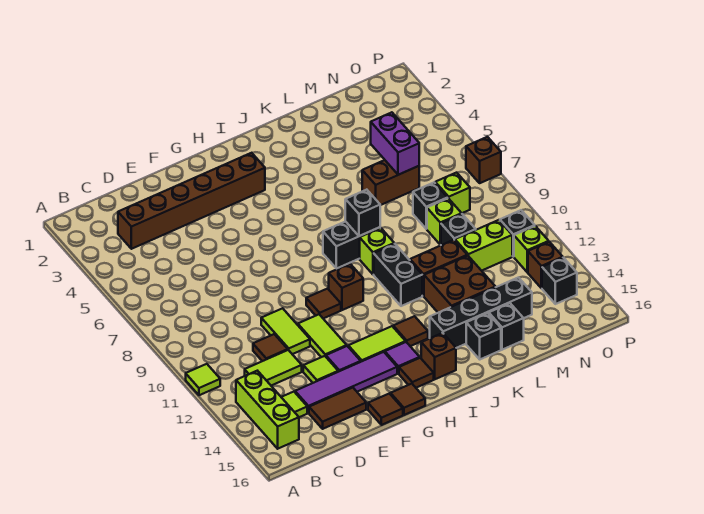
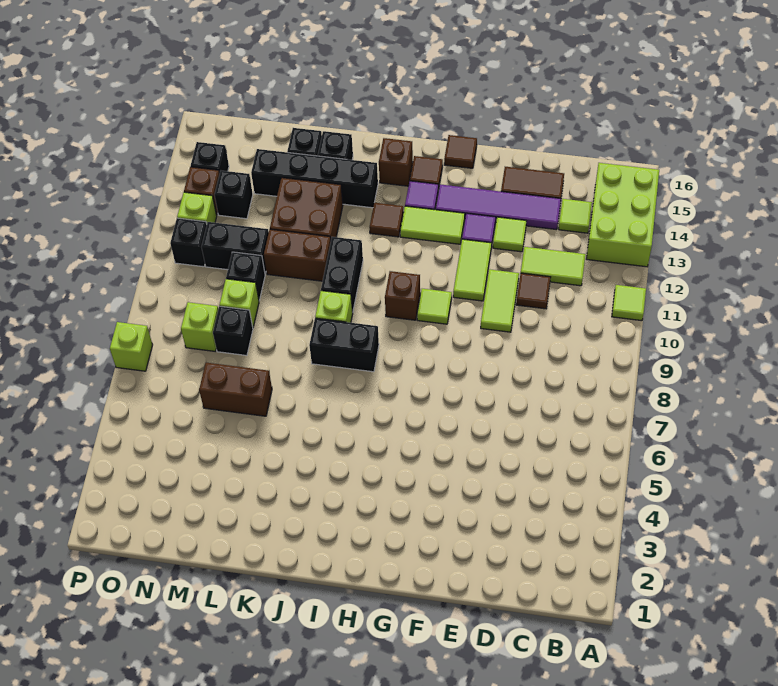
lime brick B13:B15 level 1 -> lime brick A13:B15 level 1
brown brick C3:H3 level 1 -> none
brown tile F16 level 1 -> none
brown tile G10 level 1 -> lime tile G10 level 1
black brick J8 level 2 -> black brick N13 level 1
purple brick M5:M6 level 2 -> none
lime brick M11:N11 level 1 -> black brick M11:N11 level 1
brown brick P7 level 1 -> lime brick P7 level 1

